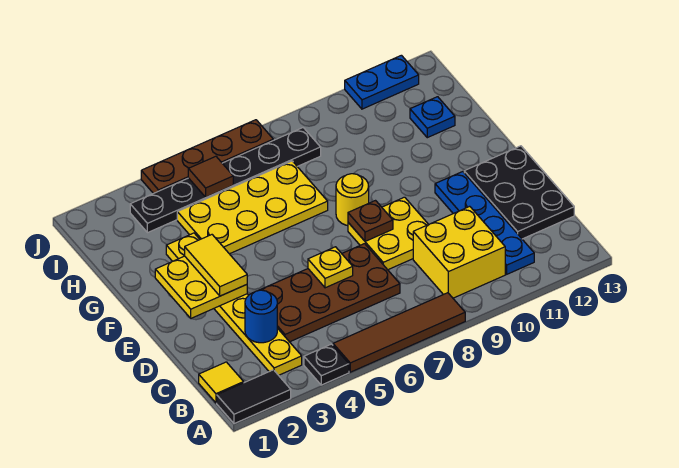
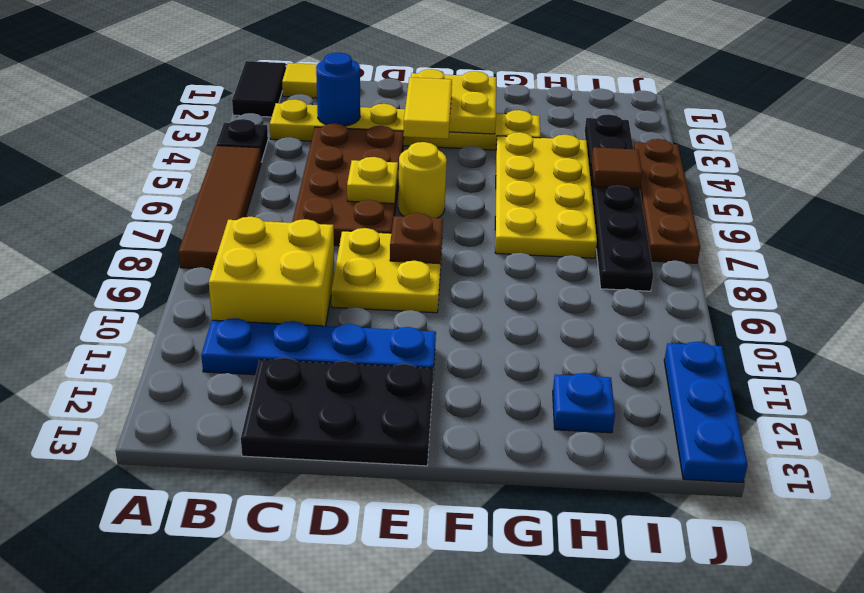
yellow tile E3:F3 level 3 -> yellow tile E3:E4 level 3
yellow round brick F8 level 1 -> yellow round brick E6 level 1
blue plate J11:J12 level 1 -> blue plate J11:J13 level 1

